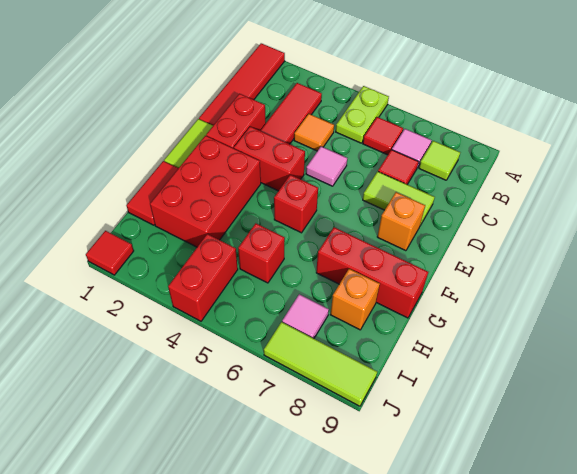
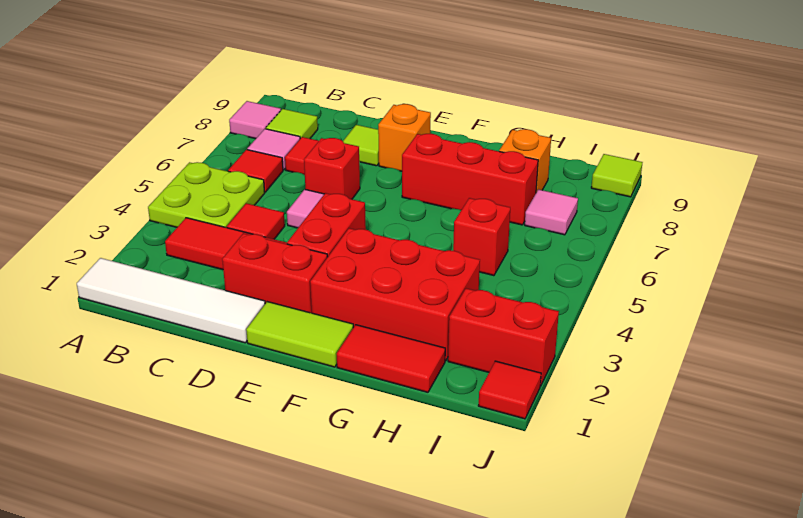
red tile A1:D1 level 1 -> white tile A1:D1 level 1
lime plate A5:B5 level 1 -> lime plate A4:B5 level 1
none -> pink tile A8 level 1
orange tile C4 level 1 -> red tile C4 level 1
lime tile D7:D8 level 1 -> lime tile D8 level 1
red brick F5 level 1 -> red brick D6 level 1
red brick G7:G9 level 1 -> red brick F7:H7 level 1
red brick I4:J4 level 1 -> red brick I2:J2 level 1
lime tile J7:J9 level 1 -> lime tile J9 level 1

